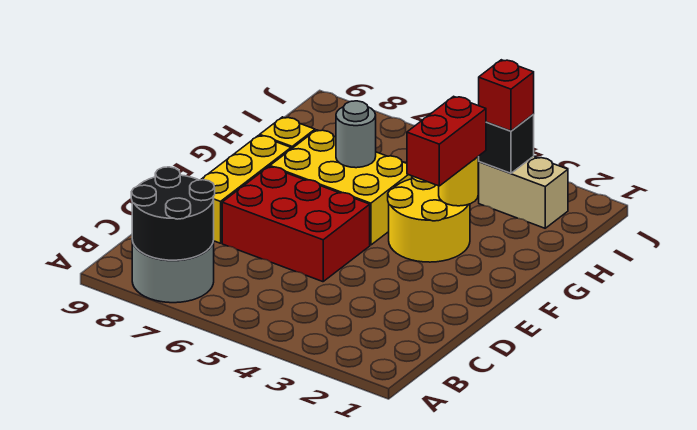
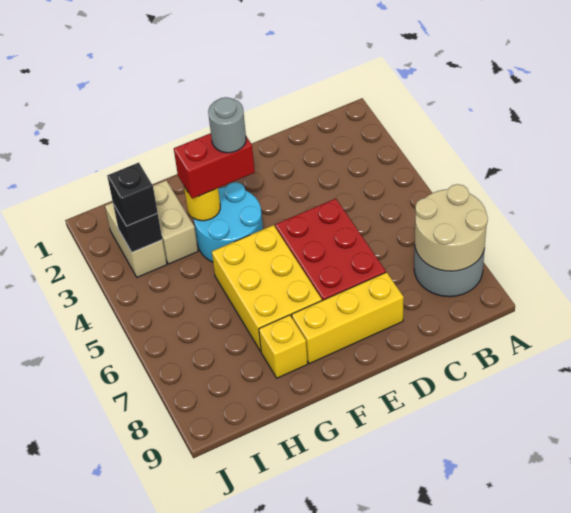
black round brick A7:B8 level 2 -> tan round brick A7:B8 level 2
yellow round brick F3:G4 level 1 -> cyan round brick F3:G4 level 1
grey round brick G6 level 2 -> grey round brick F3 level 4
none -> tan brick H2:H3 level 1
red brick I3 level 3 -> black brick I3 level 3

